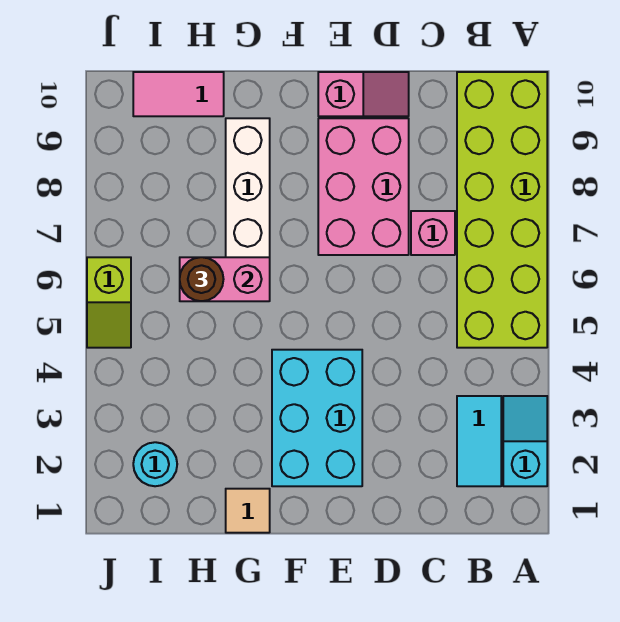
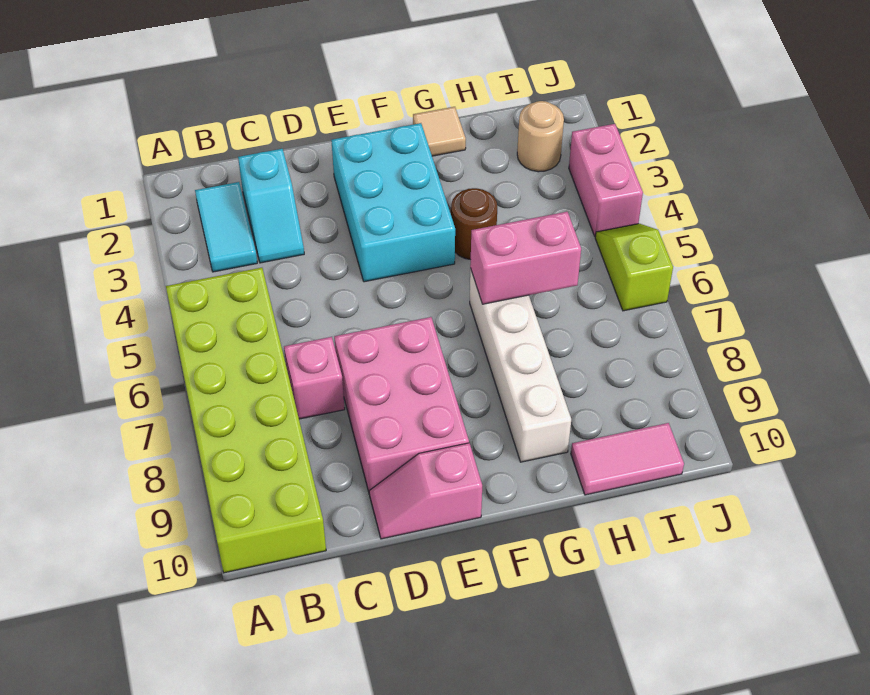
cyan slope A2:A3 level 1 top 2 -> cyan slope C2:C3 level 1 top 2
brown round brick H6 level 3 -> brown round brick G4 level 1
cyan round brick I2 level 1 -> tan round brick I2 level 1
none -> pink brick J3:J4 level 1

